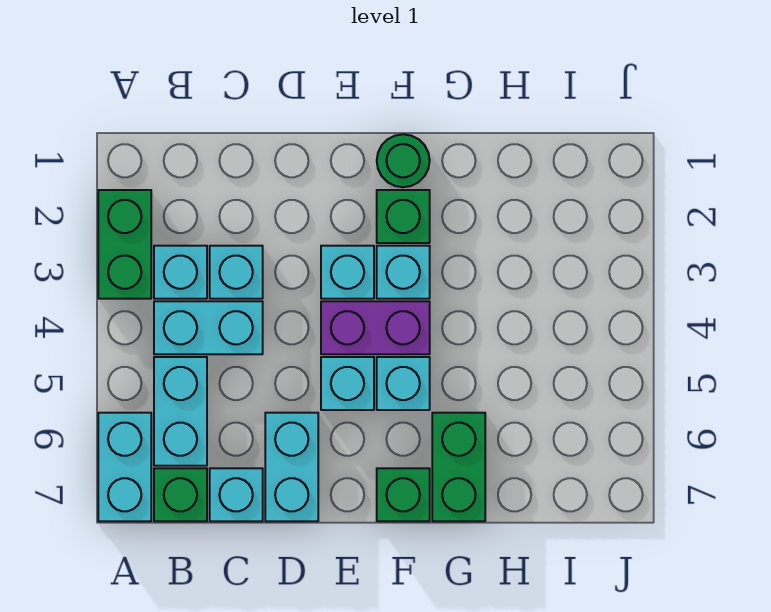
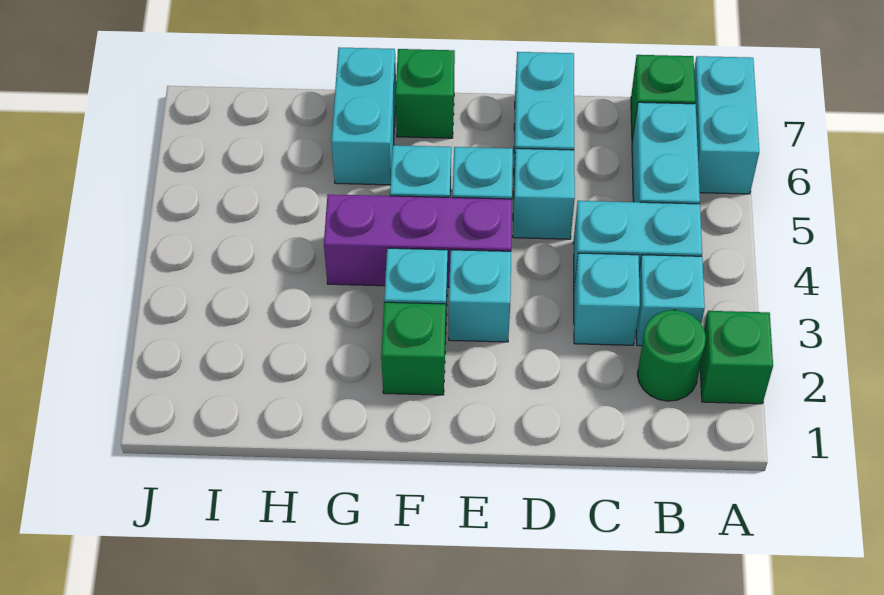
green brick A2:A3 level 1 -> green brick A2 level 1
cyan brick C7 level 1 -> cyan brick D5 level 1
purple brick E4:F4 level 1 -> purple brick E4:G4 level 1
green round brick F1 level 1 -> green round brick B2 level 1
green brick G6:G7 level 1 -> cyan brick G6:G7 level 1

